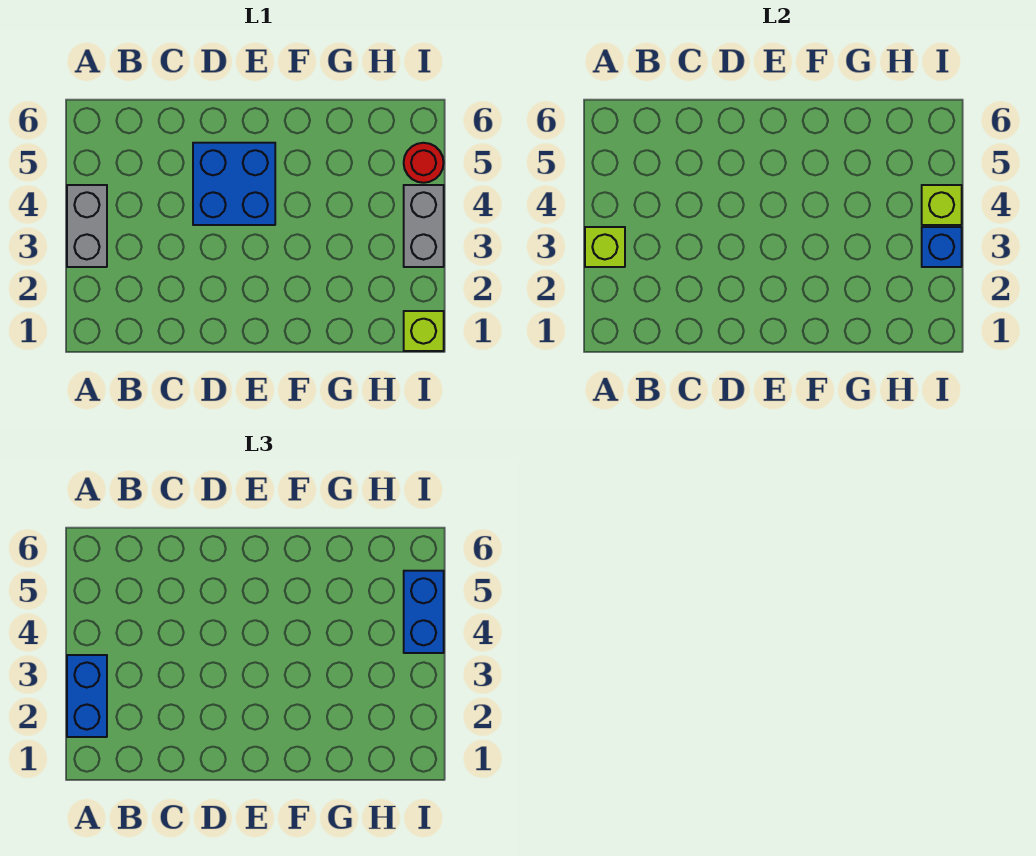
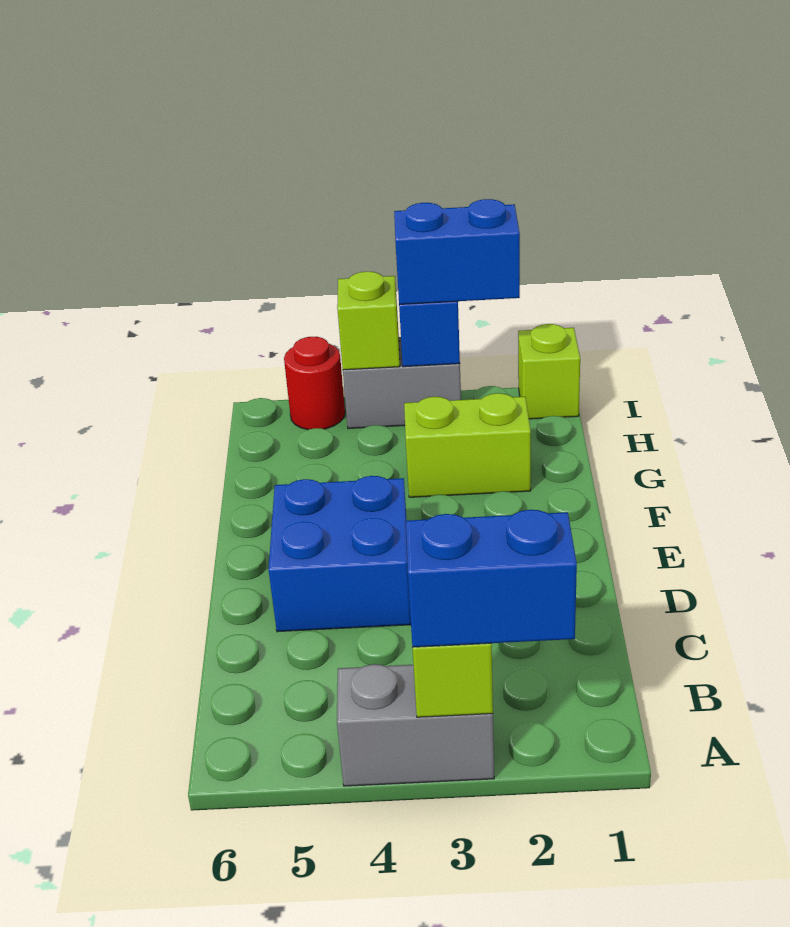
none -> lime brick G2:G3 level 1
blue brick I4:I5 level 3 -> blue brick I2:I3 level 3

